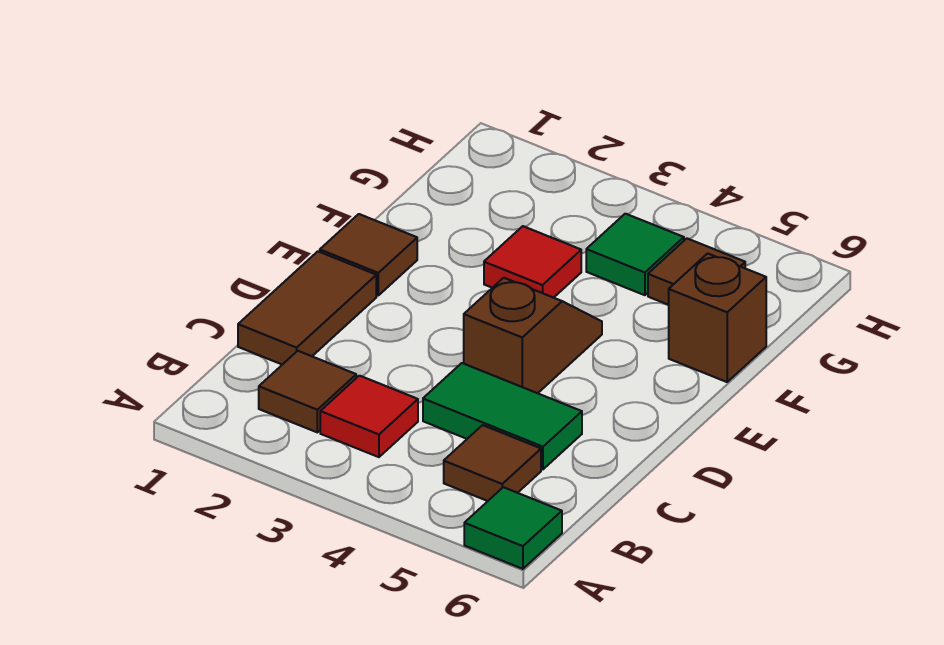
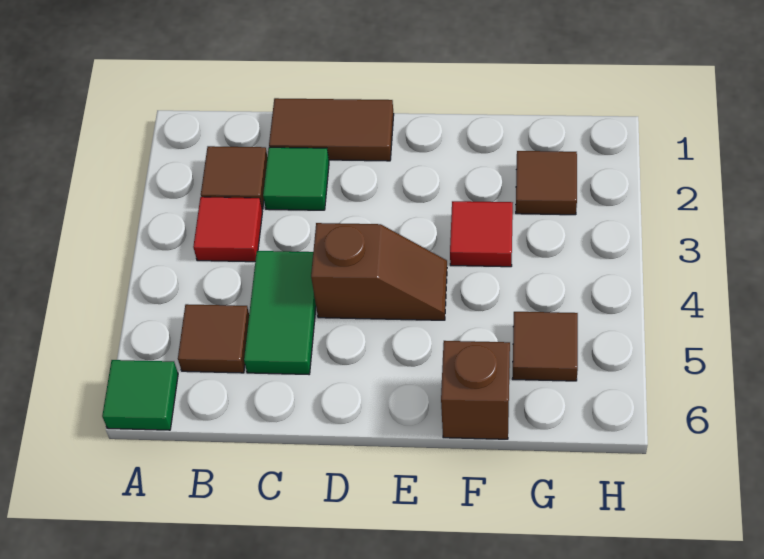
brown tile E1 level 1 -> brown tile G2 level 1
green tile G4 level 1 -> green tile C2 level 1

